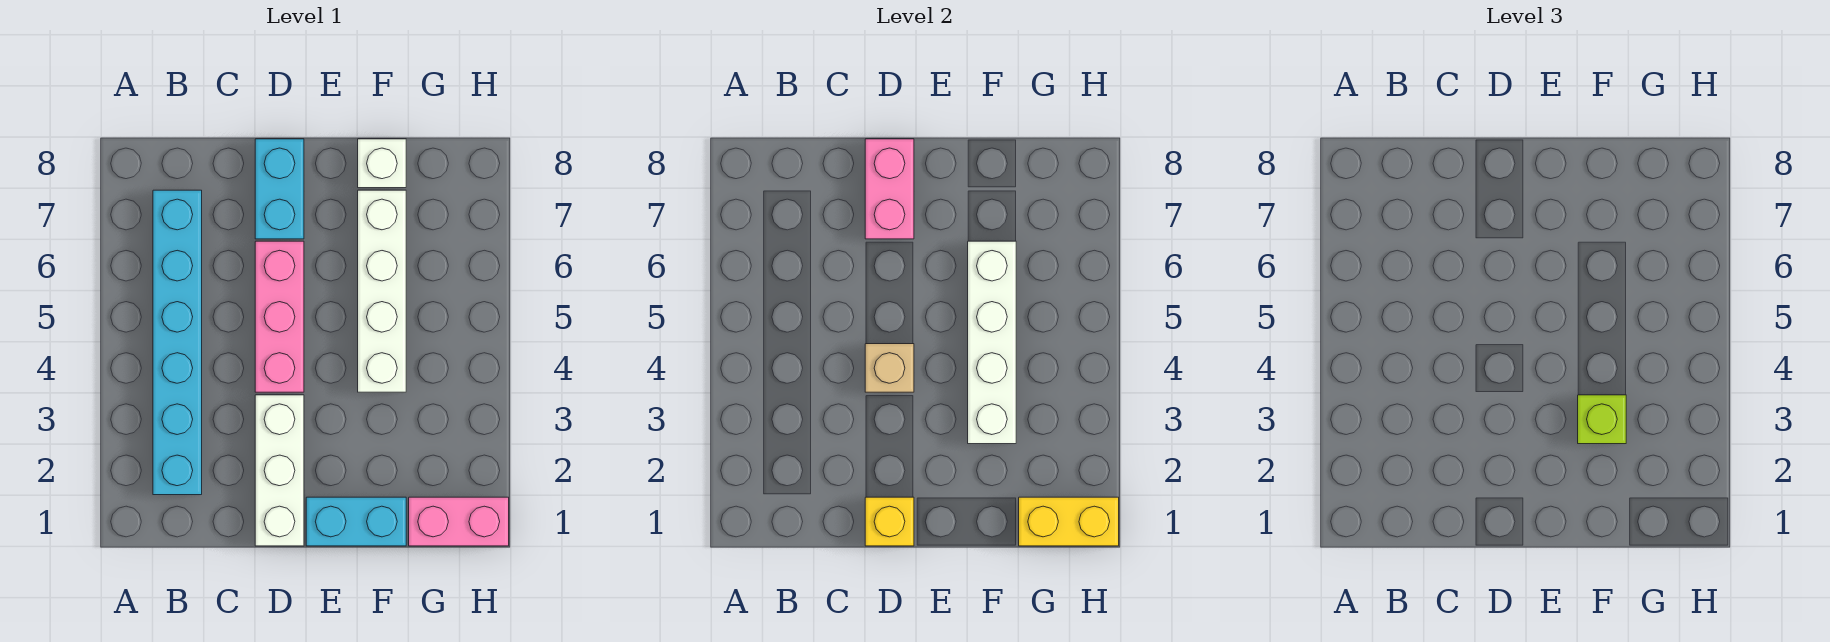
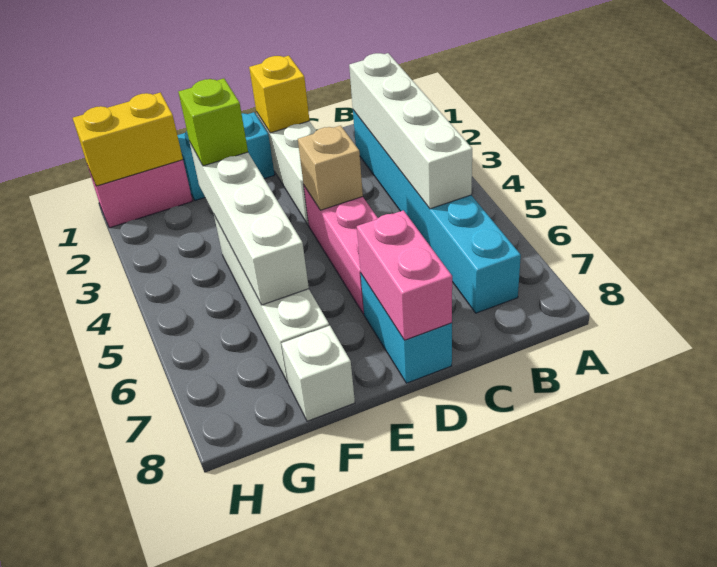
none -> white brick B2:B5 level 2

